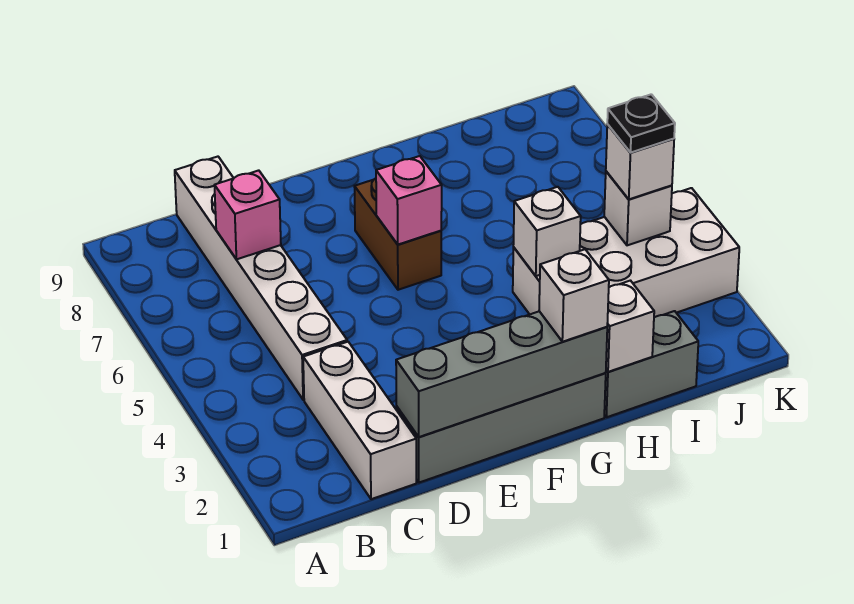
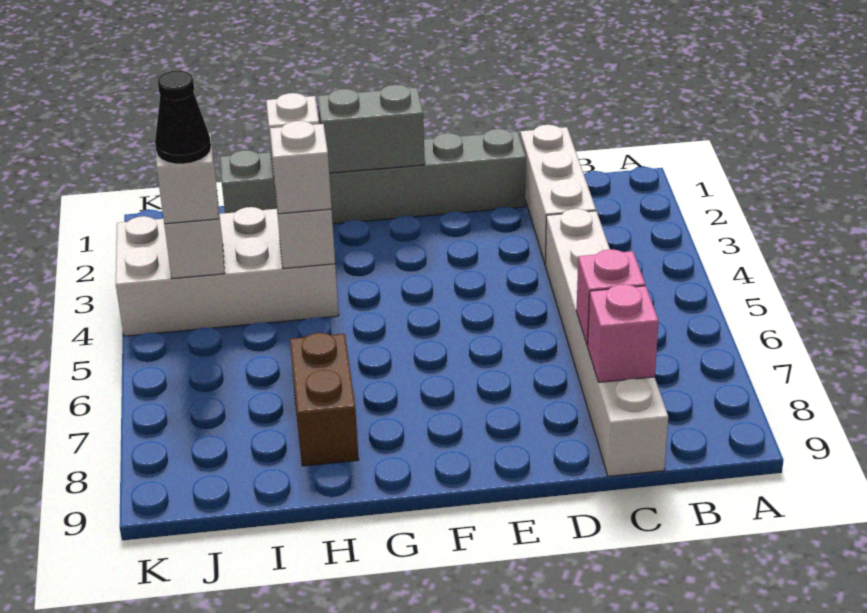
grey brick D1:G1 level 2 -> grey brick F1:G1 level 2
brown brick F6:F7 level 1 -> brown brick H7:H8 level 1
pink brick F6 level 2 -> pink brick C8 level 2
white brick G1 level 3 -> white brick H4 level 3
black plate J4 level 4 -> black cone J4 level 4

